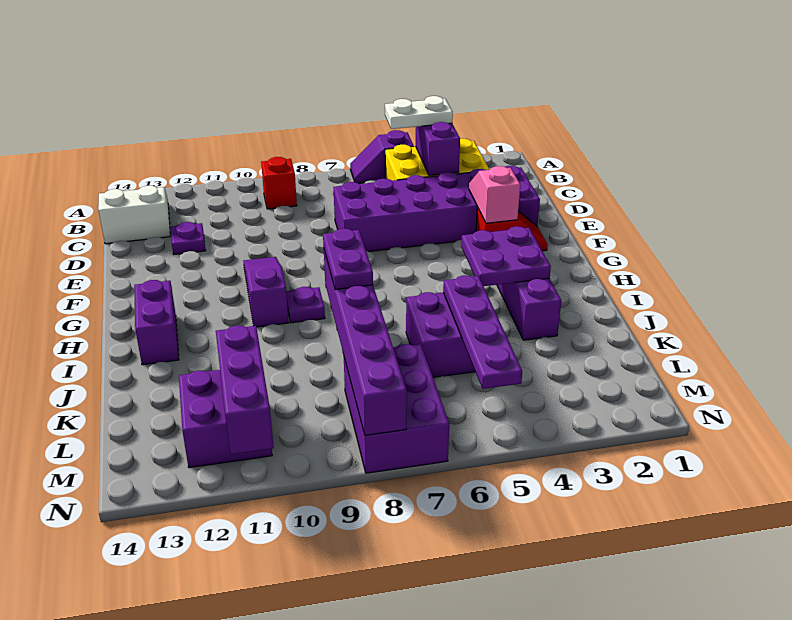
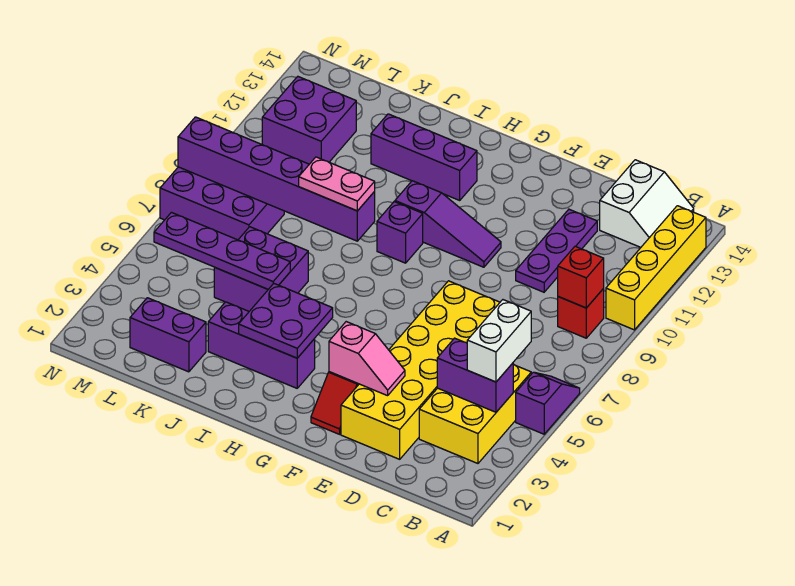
none -> yellow brick A10:A13 level 1
white plate B4:B5 level 3 -> white brick B4:B5 level 3
none -> red brick B9 level 2
purple brick D2:E7 level 1 -> yellow brick D2:E7 level 1
purple plate D12 level 1 -> purple plate D10:D12 level 1
purple plate H9 level 1 -> purple brick H9 level 1
purple brick H13:I13 level 1 -> purple brick K2:L2 level 1
purple plate I8:J8 level 3 -> pink plate I8:J8 level 3
purple brick L11:N11 level 2 -> purple brick H12:J12 level 1

